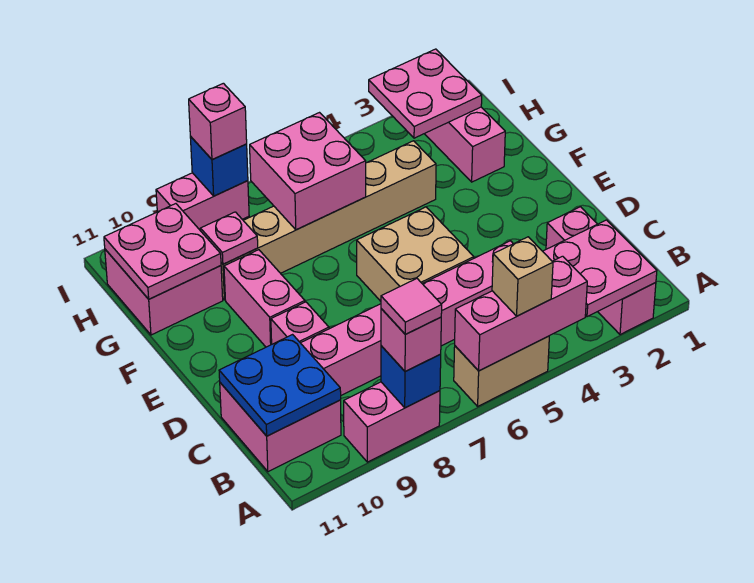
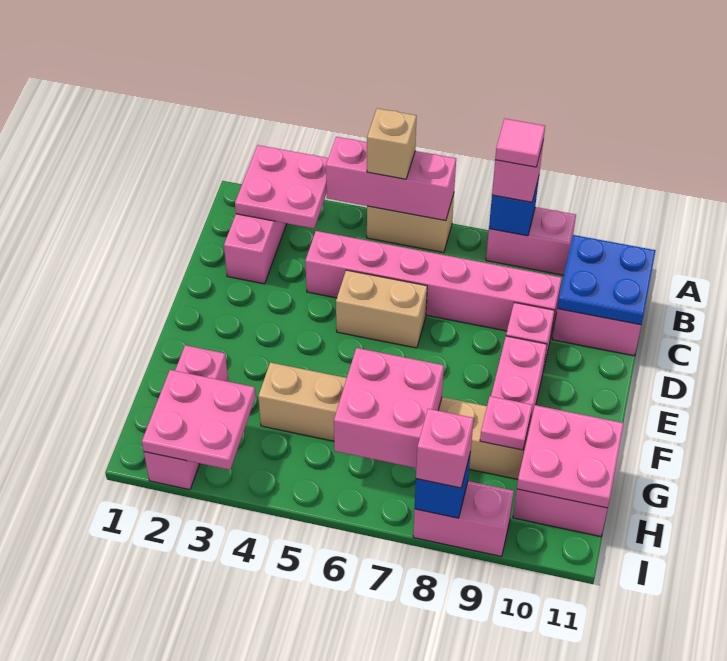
tan brick D5:E6 level 1 -> tan brick D5:D6 level 1

